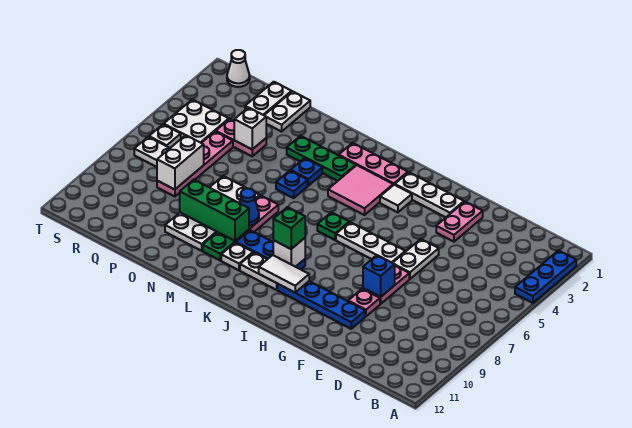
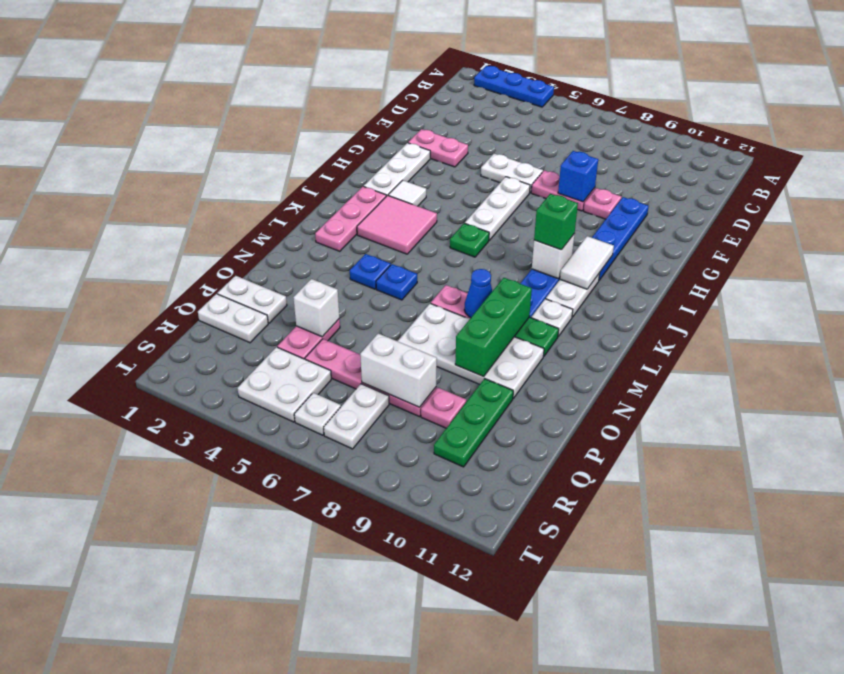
green plate L3:N3 level 1 -> green plate P10:R10 level 1
none -> pink plate Q9 level 1
white cone S1 level 1 -> none

